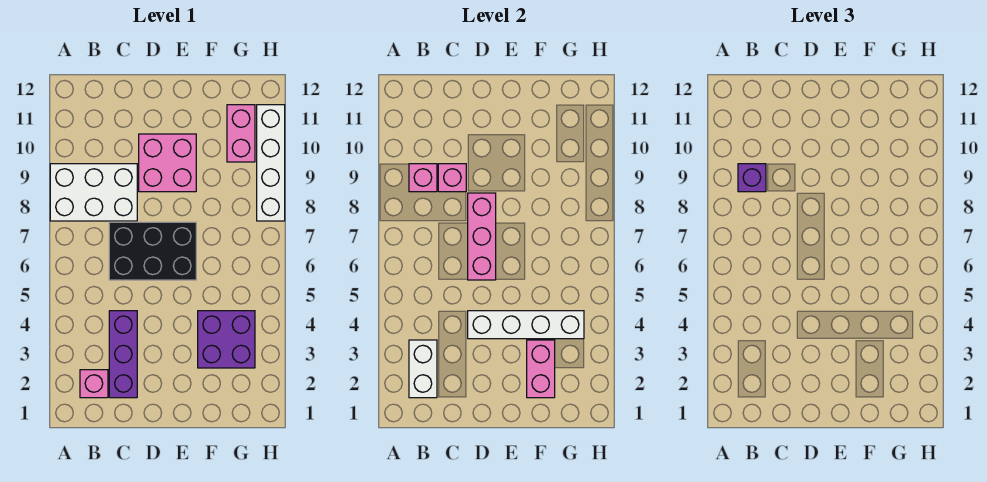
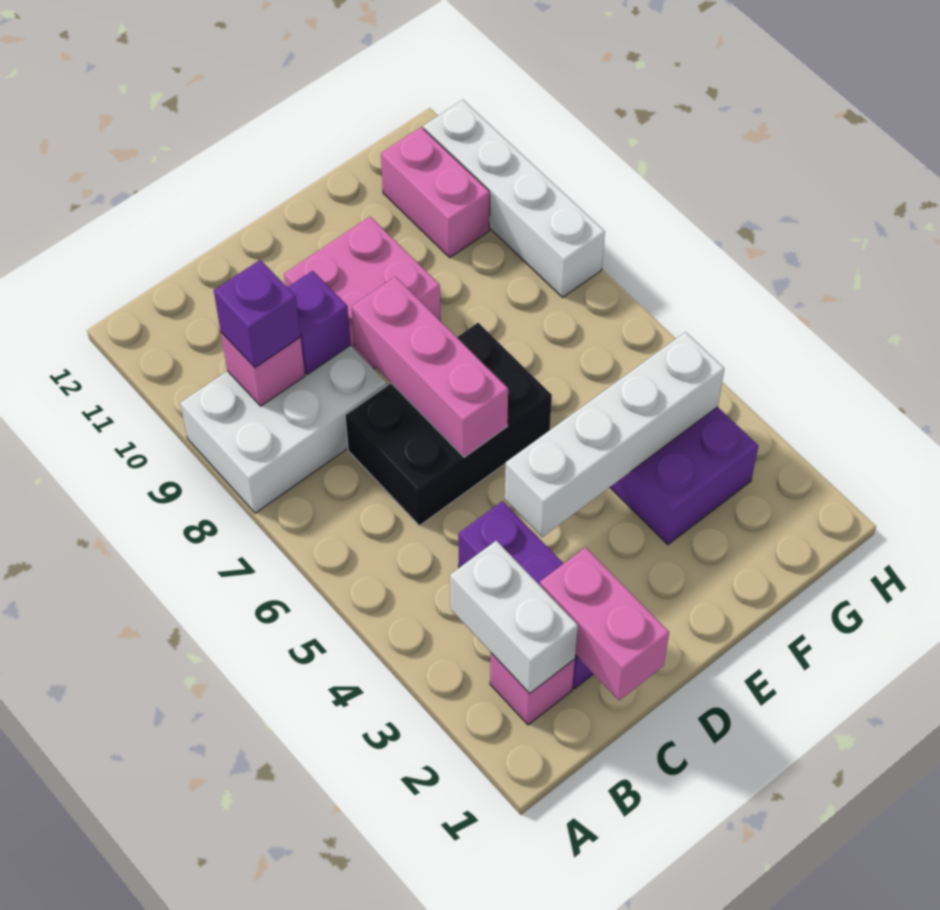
pink brick C9 level 2 -> purple brick C9 level 2
pink brick F2:F3 level 2 -> pink brick C1:C2 level 2

